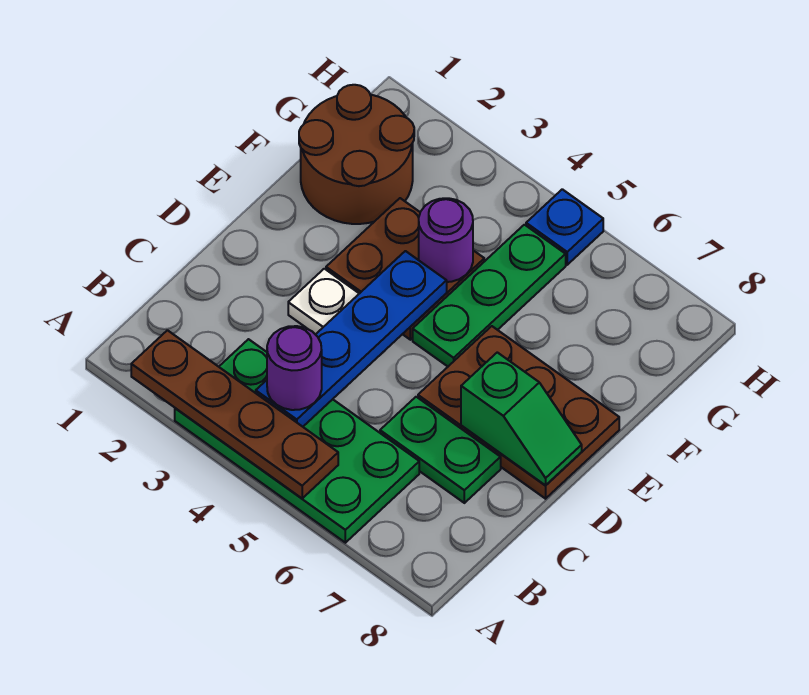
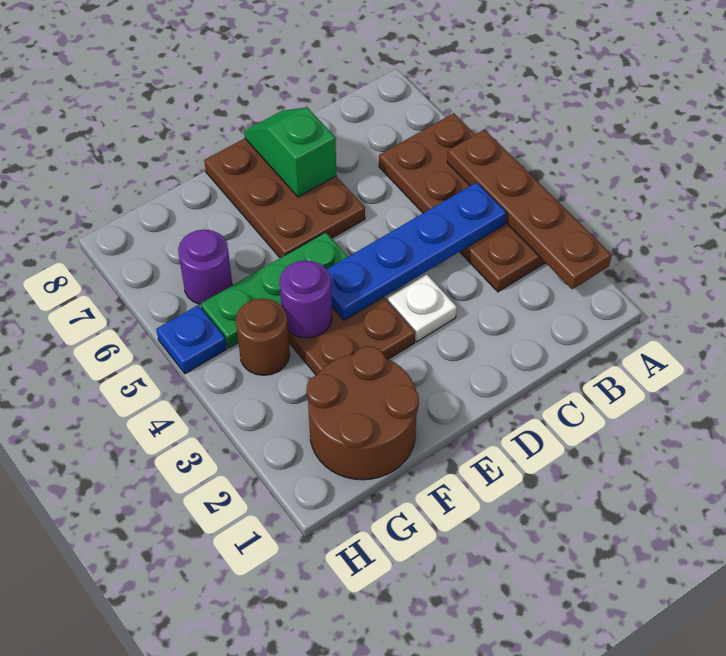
green plate A3:B6 level 1 -> brown plate A3:B6 level 1
purple round brick B4 level 3 -> purple round brick G6 level 1
green plate C6:C7 level 1 -> none
none -> brown round brick G4 level 1

